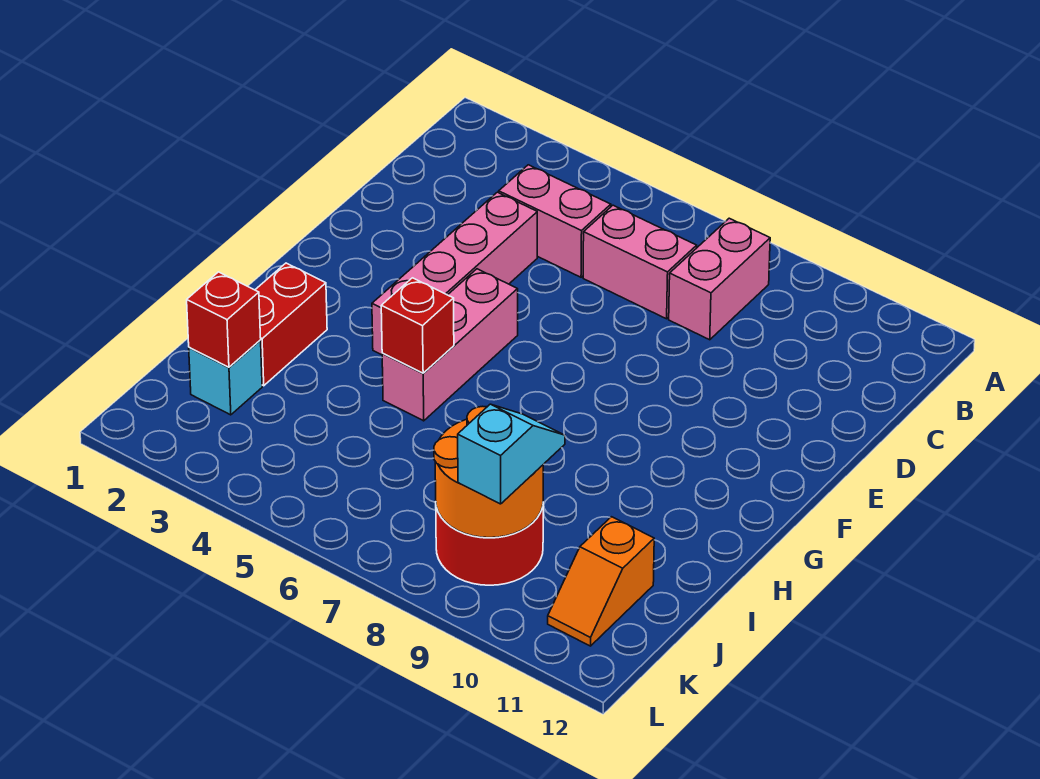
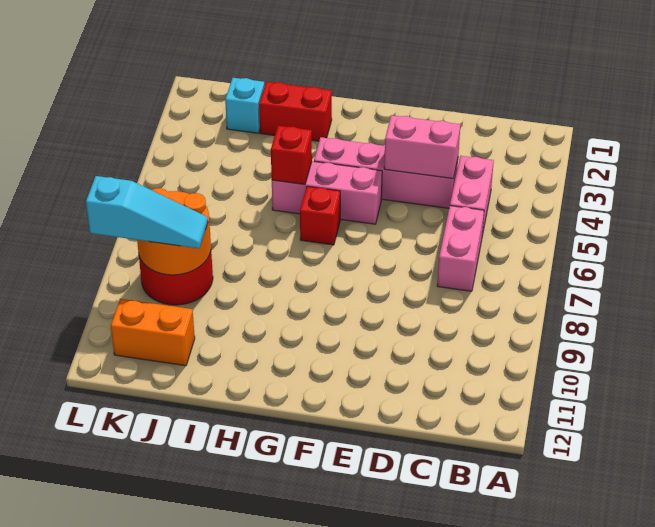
pink brick B8:C8 level 1 -> pink brick D4:E4 level 2
red brick J2 level 2 -> red brick G6 level 1
cyan slope J9:K9 level 3 top K -> cyan slope J9:L9 level 3 top L
orange slope J11:K11 level 1 top J -> orange brick J11:K11 level 1

